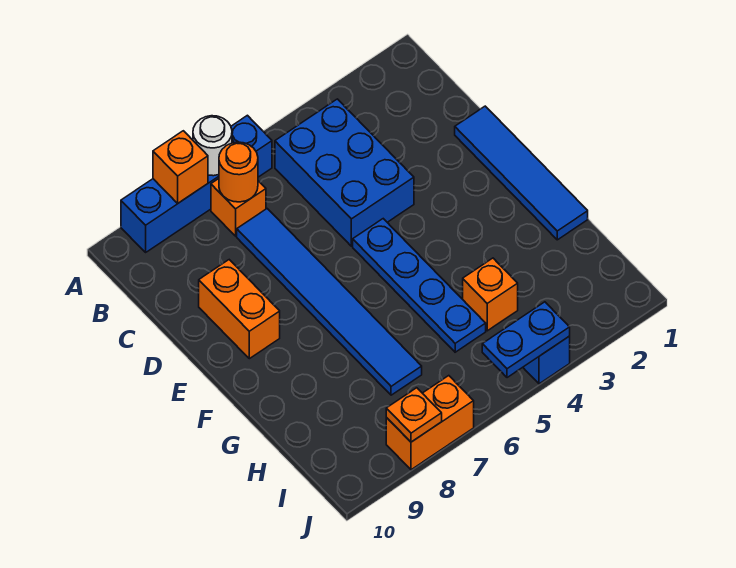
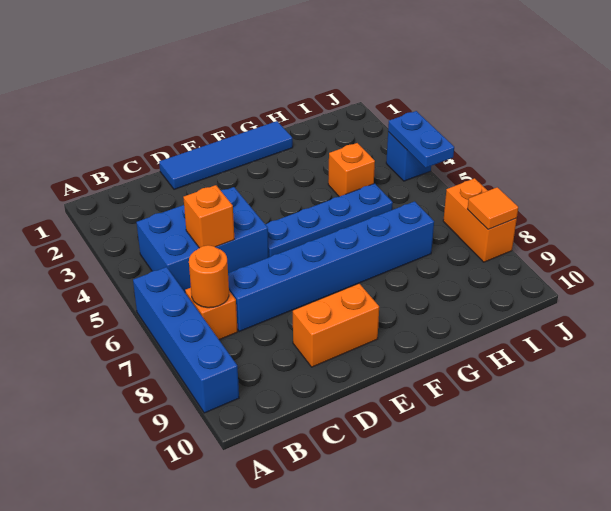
white round brick A7 level 2 -> none
orange brick A8 level 2 -> orange brick C5 level 2
blue tile C7:H7 level 1 -> blue brick C7:H7 level 1
orange plate J8 level 2 -> orange tile J8 level 2

